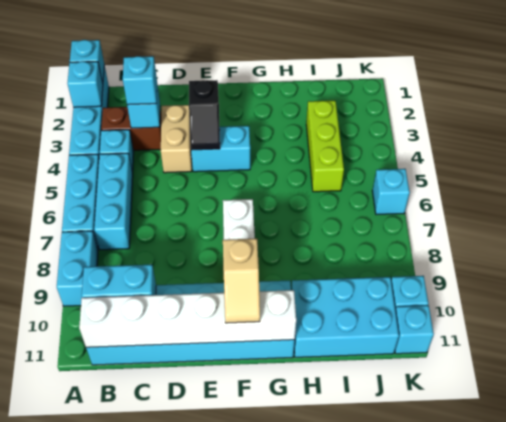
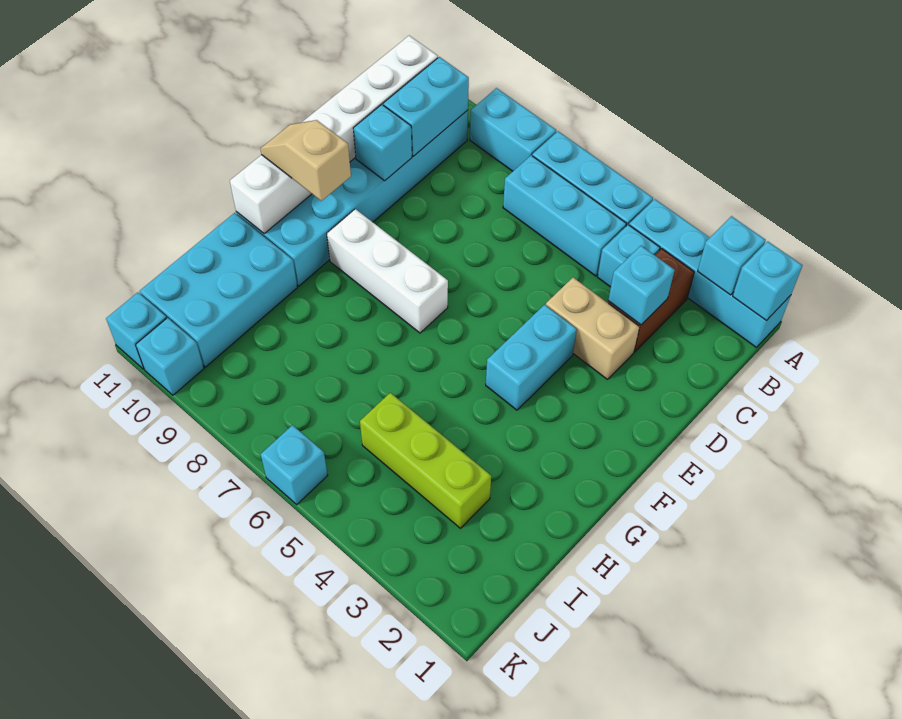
cyan brick C3 level 3 -> cyan brick D10 level 2
black slope E3:E4 level 2 top 3 -> none

